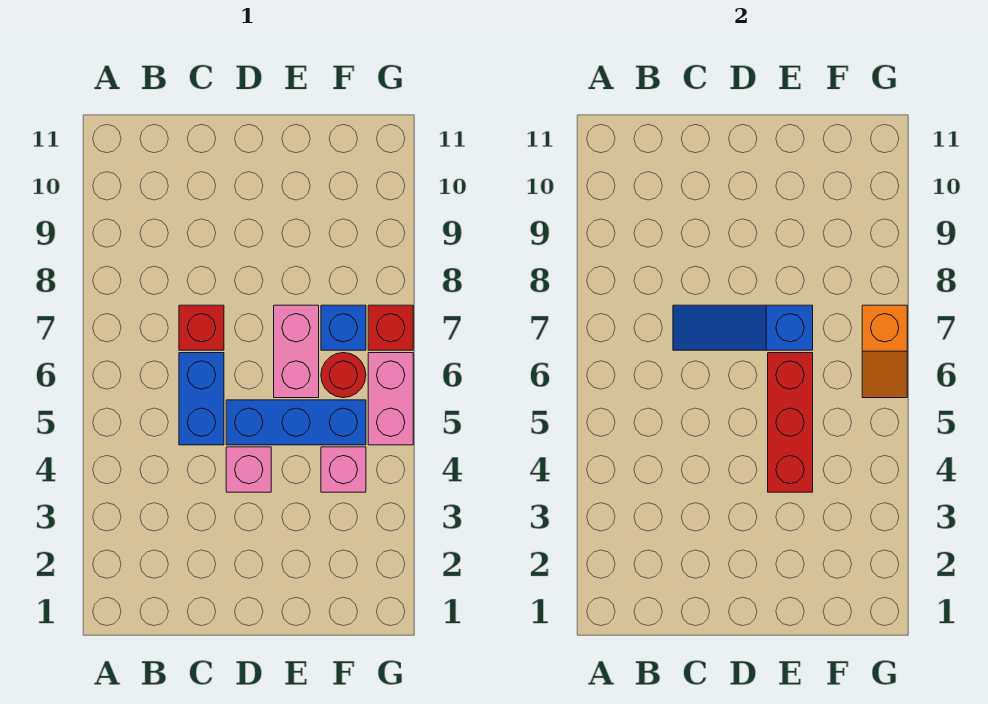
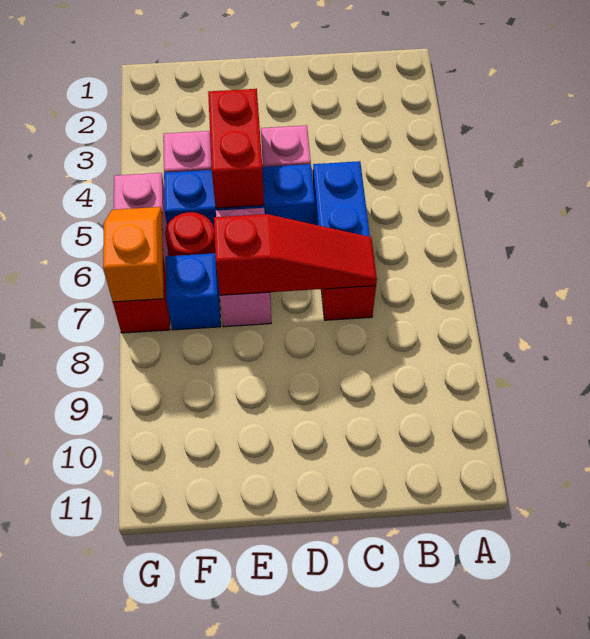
blue slope C7:E7 level 2 top E -> red slope C7:E7 level 2 top E
red brick E4:E6 level 2 -> red brick E4:E5 level 2

